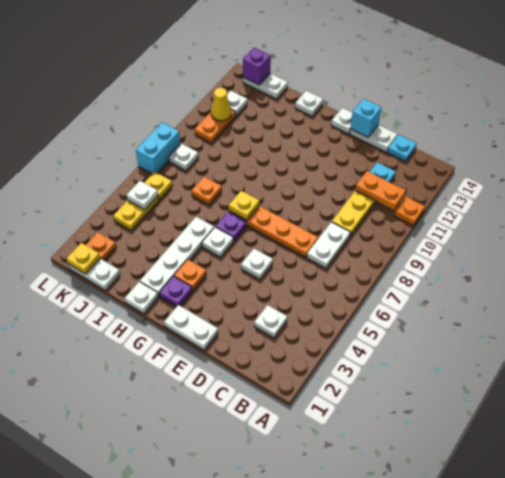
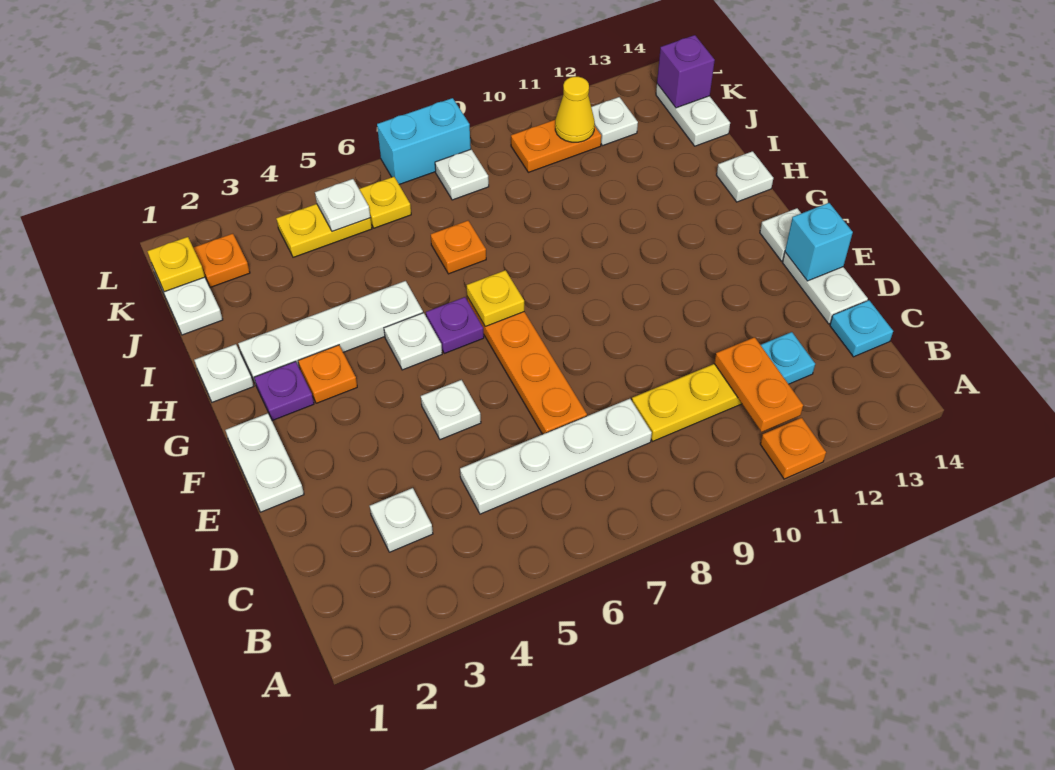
white plate C7:C8 level 1 -> white plate C5:C8 level 1

